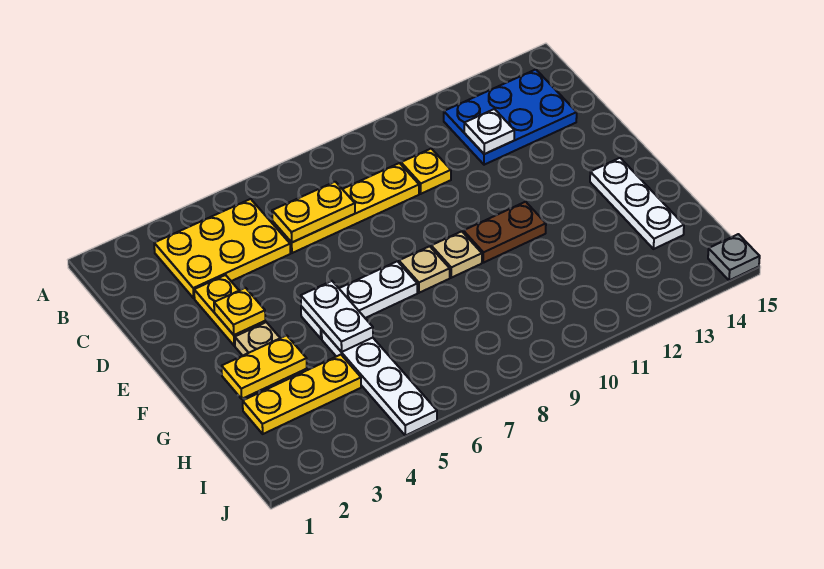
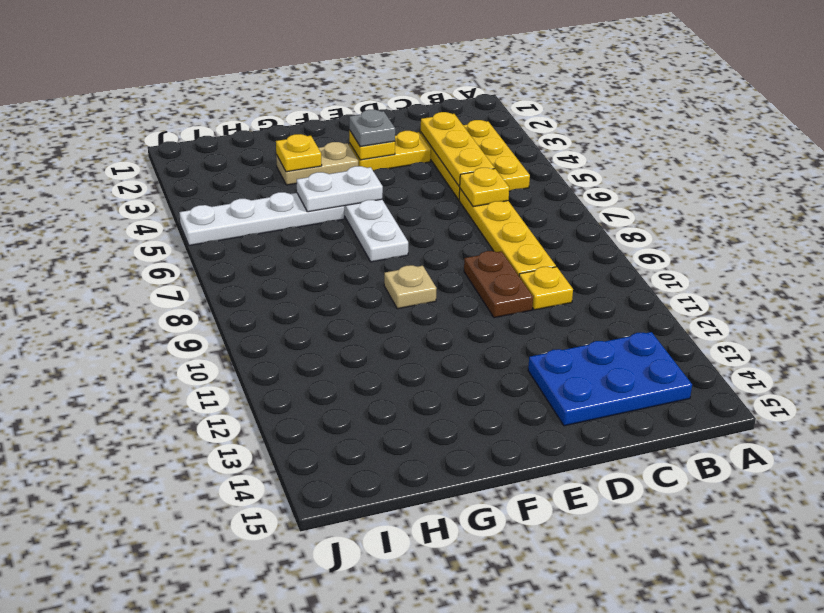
blue plate B12:C14 level 1 -> blue plate B13:D14 level 1
yellow plate C6:C7 level 2 -> yellow plate C6 level 2
white plate C12 level 2 -> none
tan plate F8 level 1 -> none
brown plate F10:F11 level 1 -> brown plate D9:D10 level 1
white plate F14:H14 level 1 -> none
yellow plate G2:G3 level 2 -> yellow plate G3 level 2
yellow plate H2:H4 level 1 -> yellow plate C3:C5 level 2
grey plate J15 level 1 -> grey plate E3 level 3

